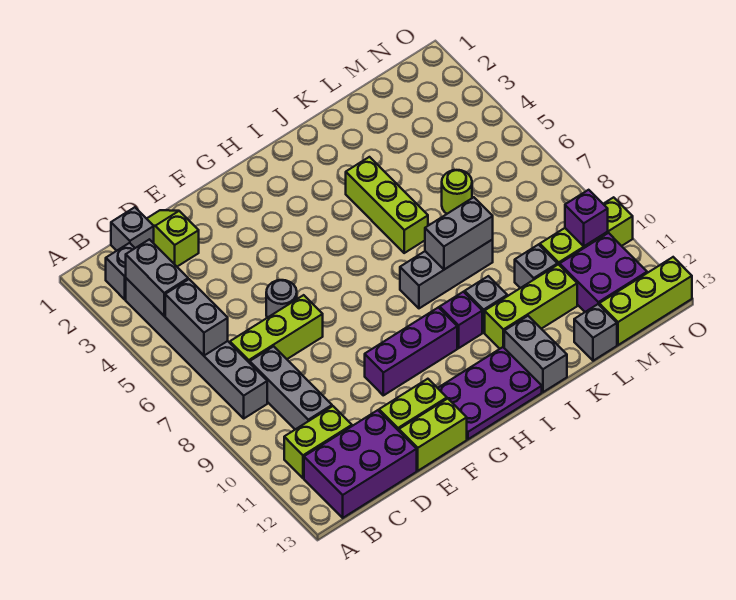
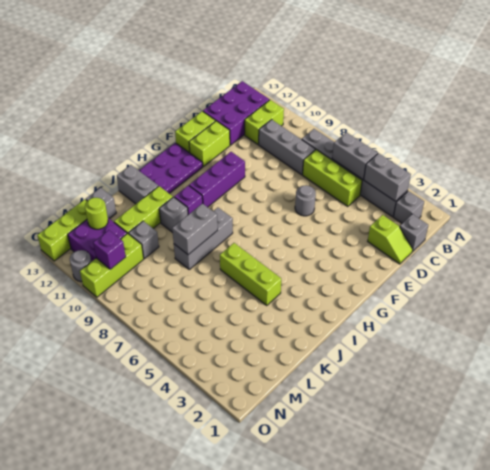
lime brick C7:E7 level 1 -> lime brick C5:C7 level 1
lime round brick L6 level 1 -> lime round brick M12 level 2
none -> grey round brick O11 level 1

